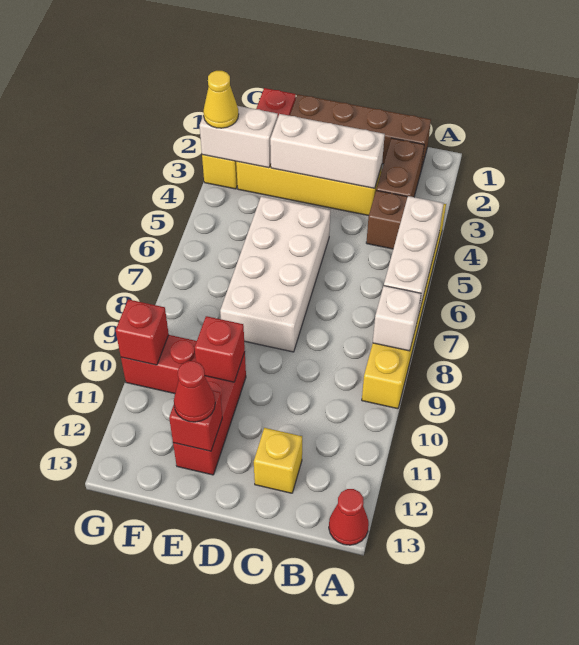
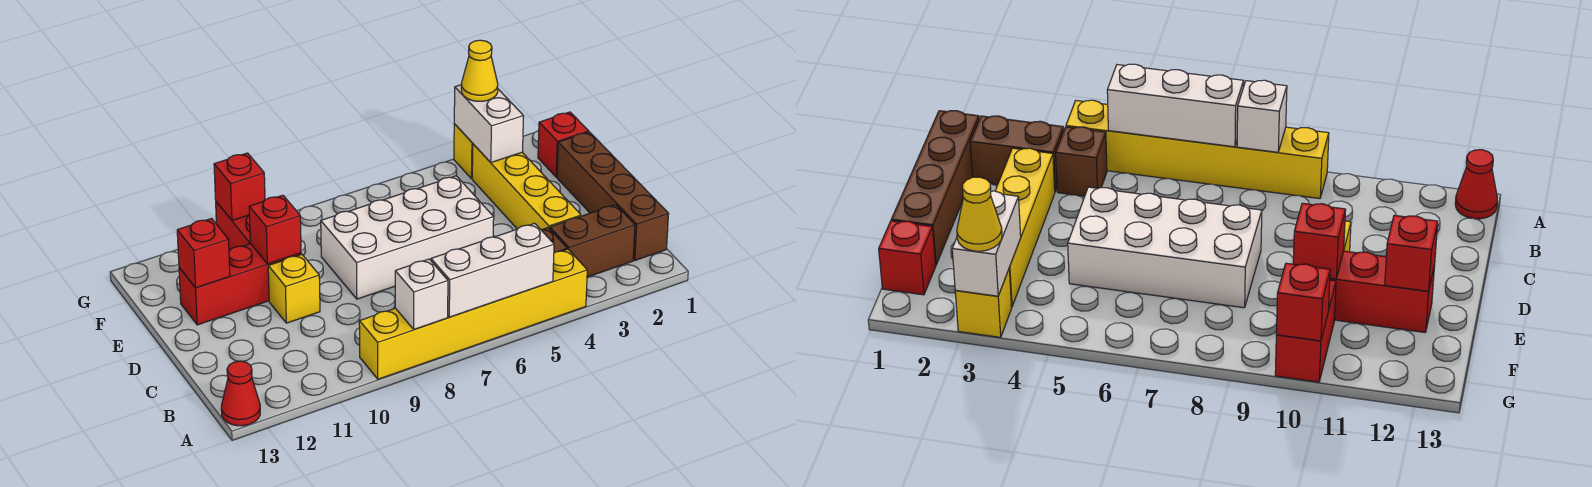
white brick C3:E3 level 2 -> none
yellow brick C12 level 1 -> yellow brick D10 level 1
red cone E12 level 3 -> none

